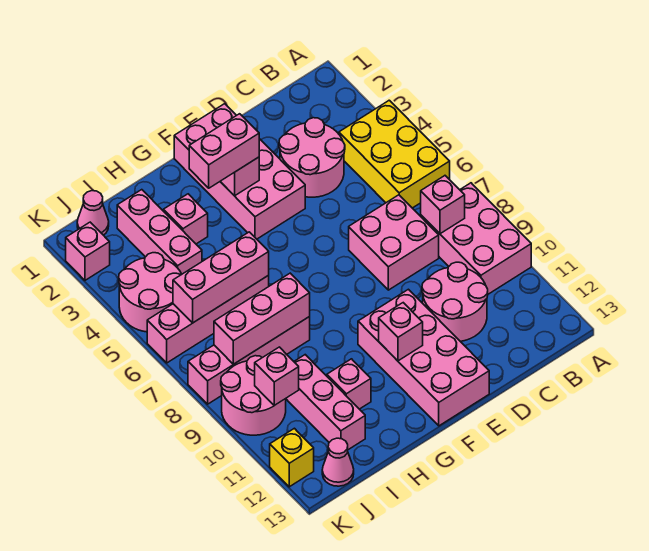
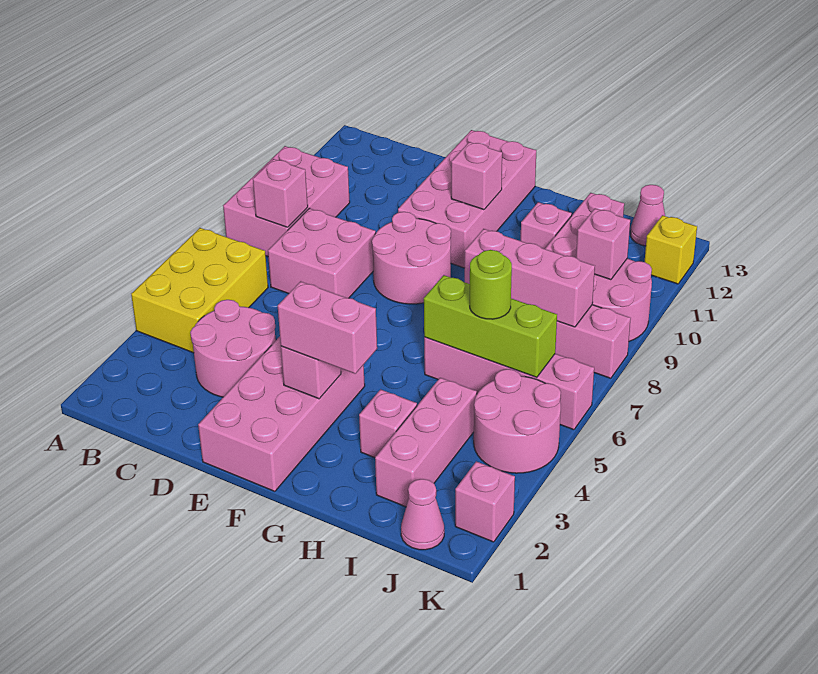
pink round brick C10:D11 level 1 -> pink round brick E8:F9 level 1
pink brick H6:J6 level 2 -> lime brick H6:J6 level 2
none -> lime round brick I6 level 3

